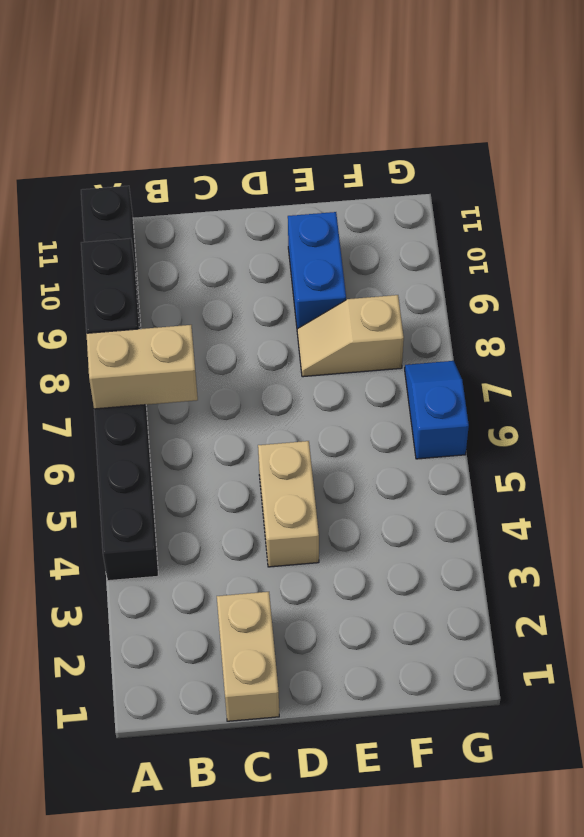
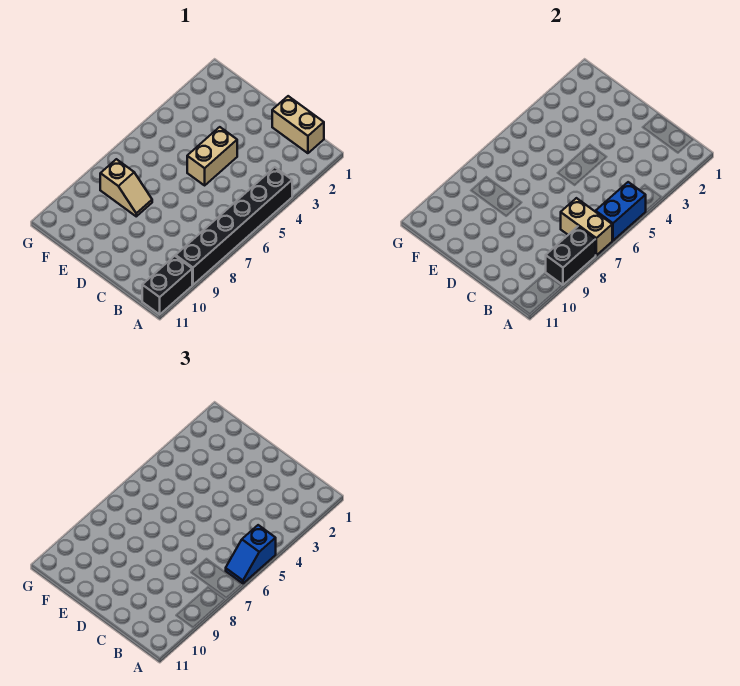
tan brick C1:C2 level 1 -> tan brick B1:C1 level 1
blue brick E9:E10 level 1 -> blue brick A5:A6 level 2
blue slope G6:G7 level 1 top 6 -> blue slope A5:A6 level 3 top 5

